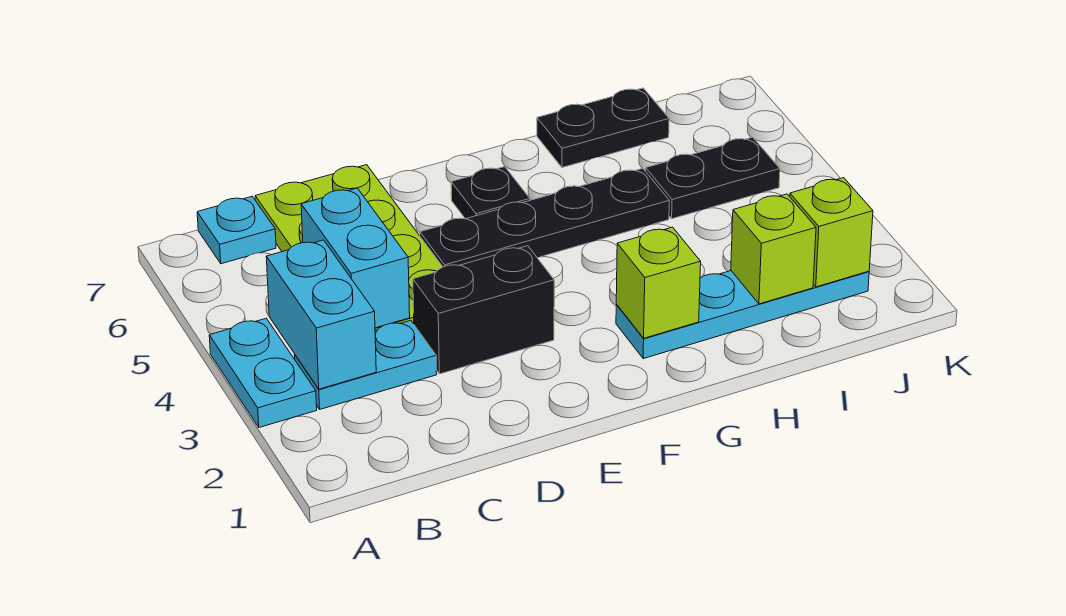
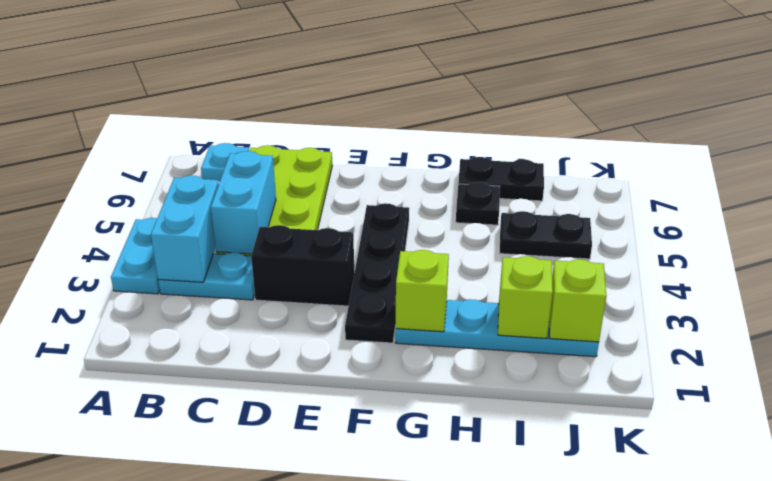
black plate E5:H5 level 1 -> black plate F2:F5 level 1
black plate F6 level 1 -> black plate H6 level 1

